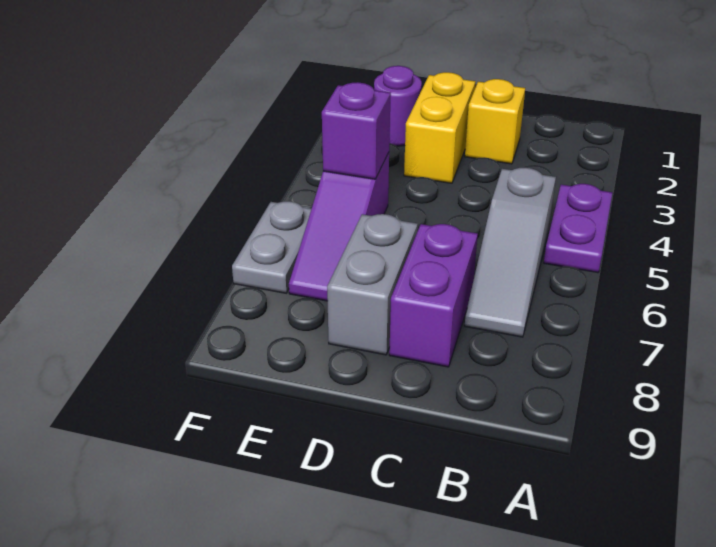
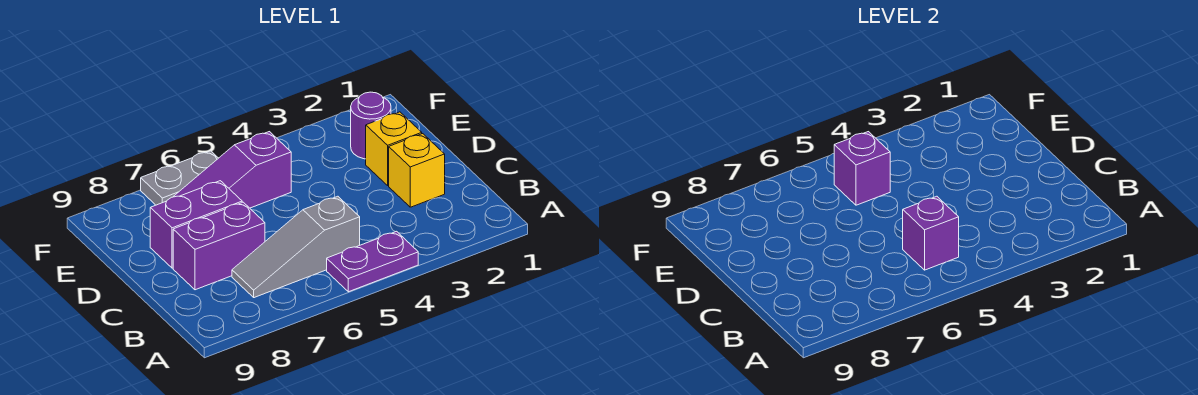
none -> purple brick B5 level 2
yellow brick D2:D3 level 1 -> yellow brick D2 level 1
grey brick D7:D8 level 1 -> purple brick D7:D8 level 1

